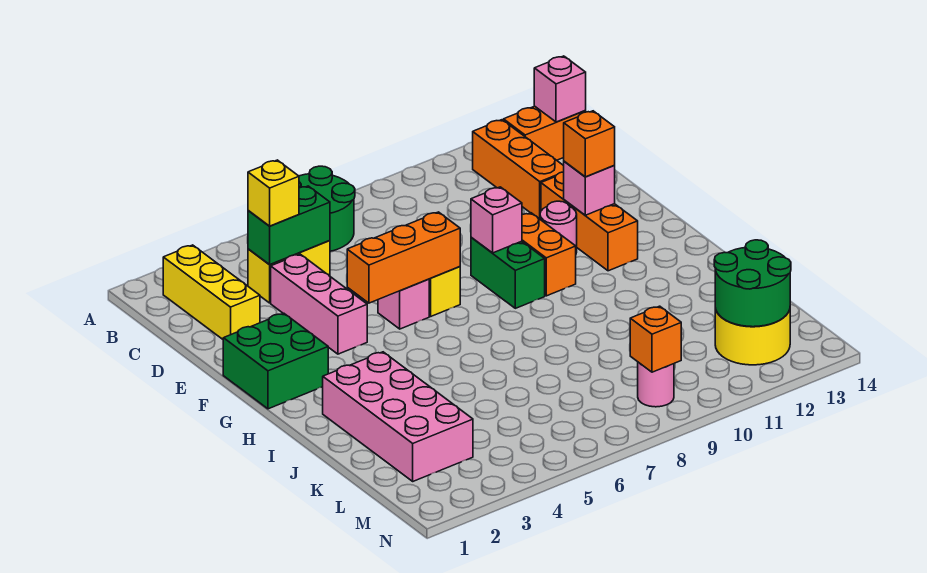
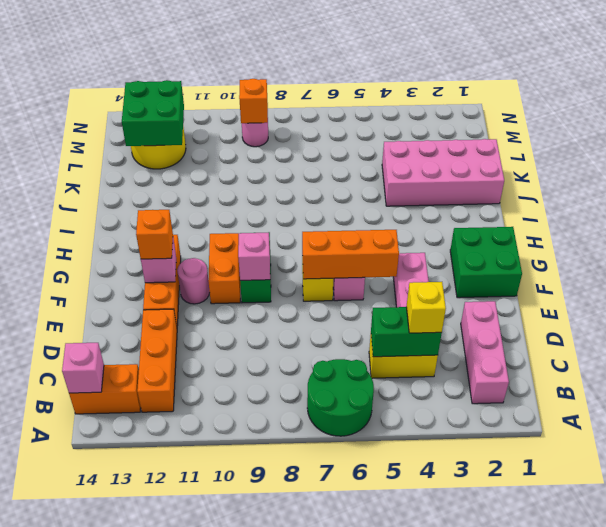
yellow brick B2:D2 level 1 -> pink brick B2:D2 level 1
pink brick I2:L3 level 1 -> pink brick J1:K4 level 1
green round brick L12:M13 level 2 -> green brick L12:M13 level 2

